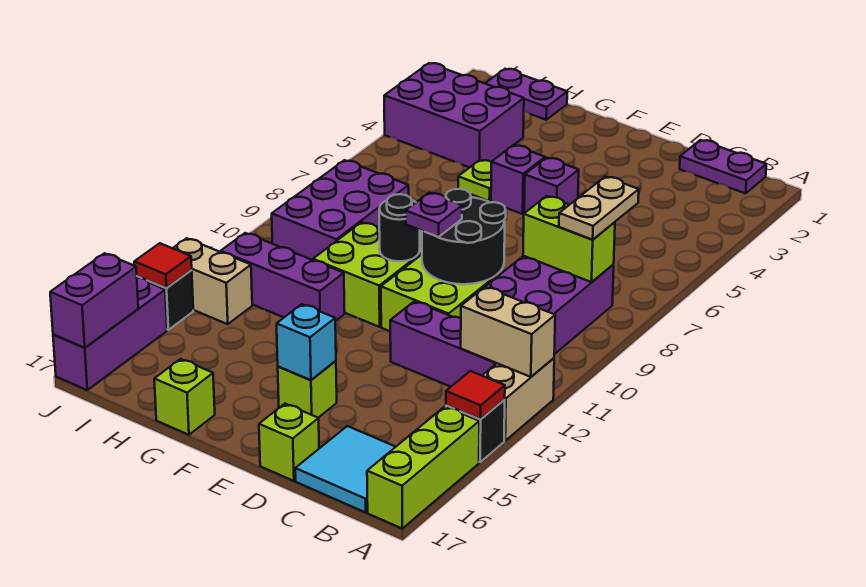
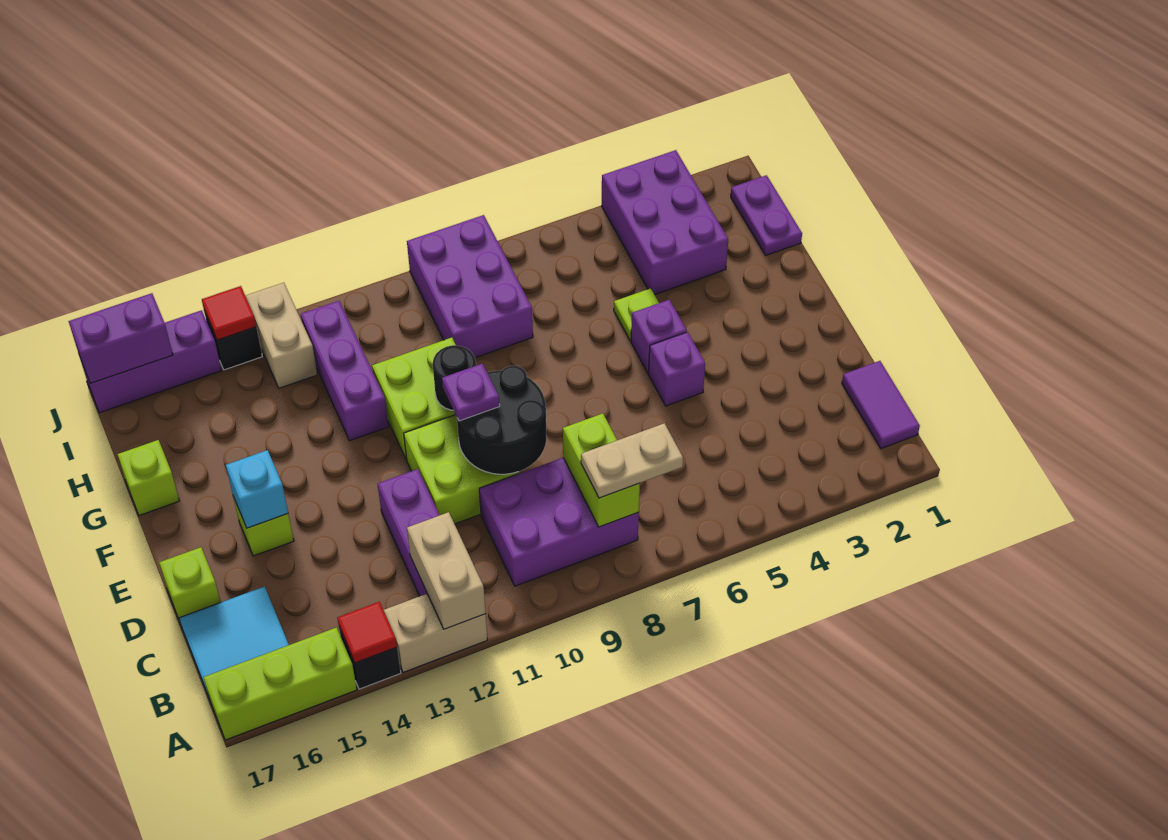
purple plate B1:C1 level 1 -> purple tile B1:C1 level 1
purple brick H8:I10 level 1 -> purple brick H8:J9 level 1

